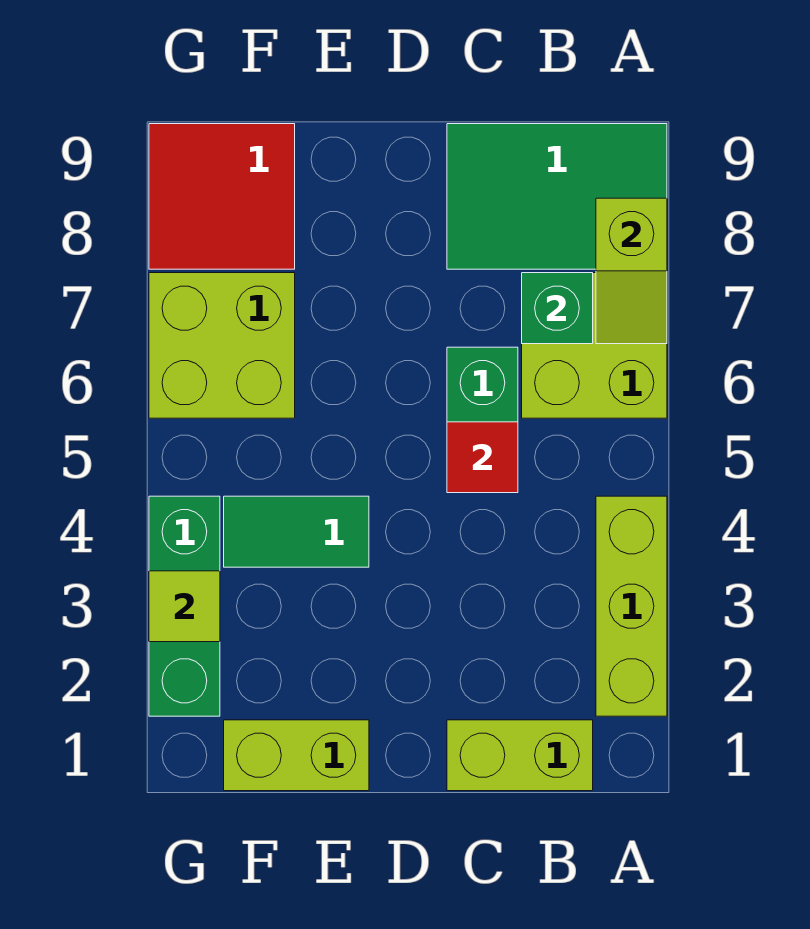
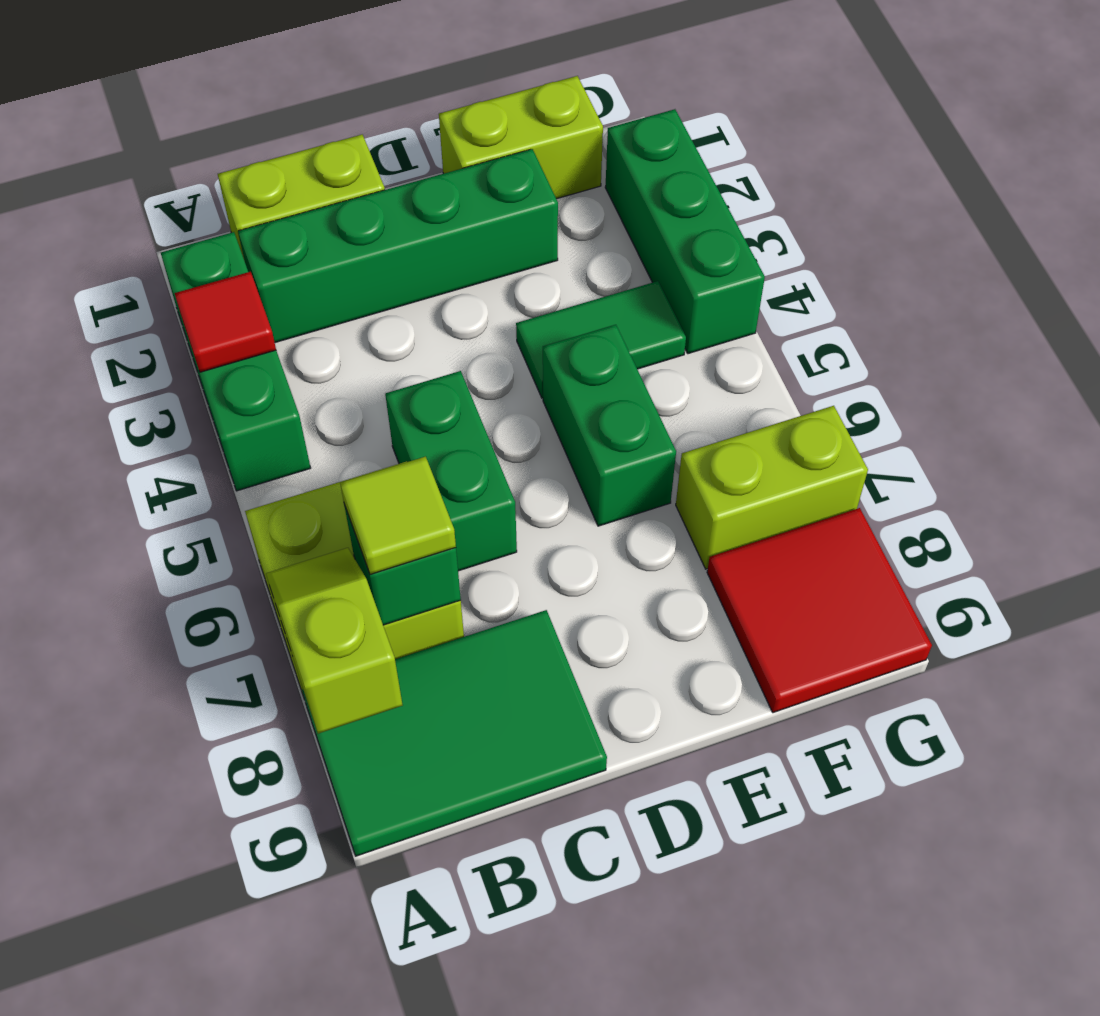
lime brick A2:A4 level 1 -> green brick A2:A4 level 1
none -> green brick B2:E2 level 1
red tile C5 level 2 -> red tile A3 level 2
none -> green brick E5:E6 level 1
lime brick F6:G7 level 1 -> lime brick F7:G7 level 1
lime tile G3 level 2 -> lime tile B7 level 3

